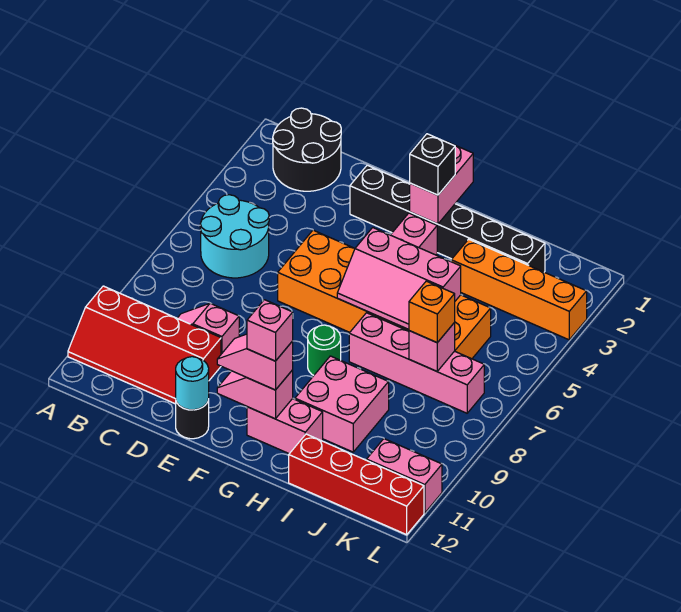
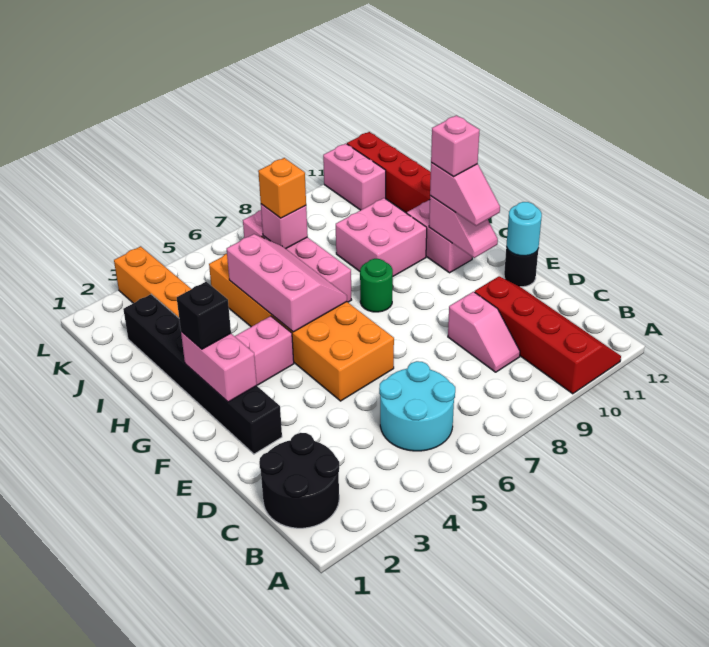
pink brick G1:G2 level 2 -> pink brick F2:G2 level 2

